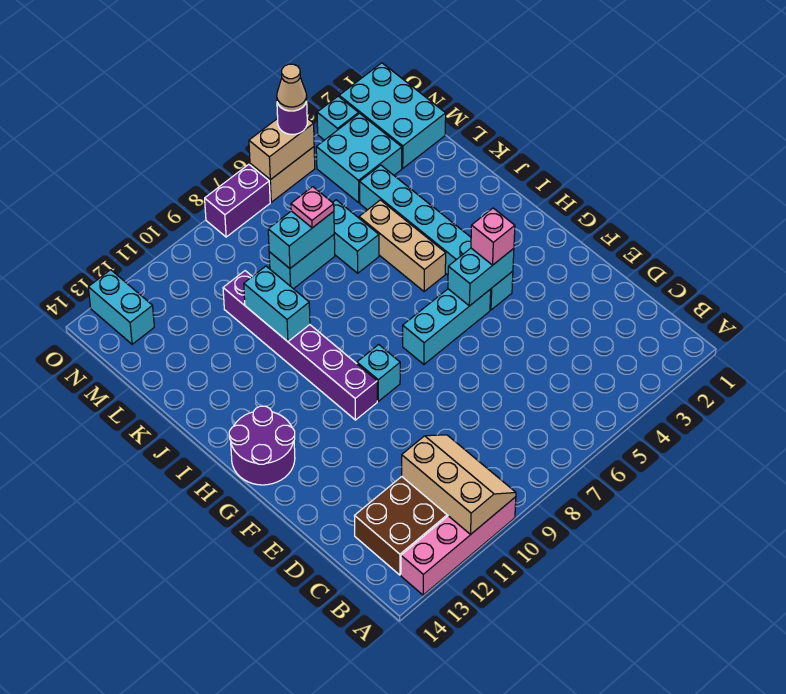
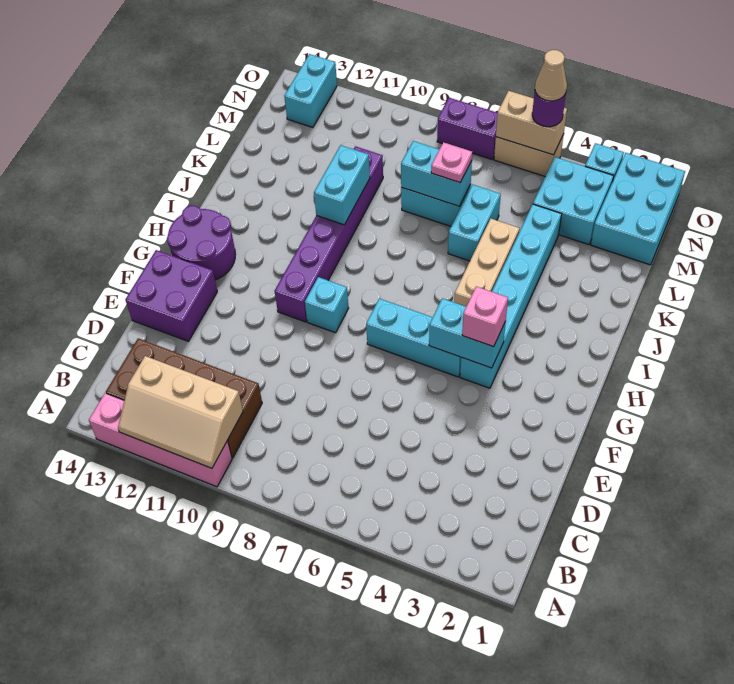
tan slope A10:C11 level 2 top 11 -> tan slope A10:B12 level 2 top B
none -> purple brick E13:F14 level 1

